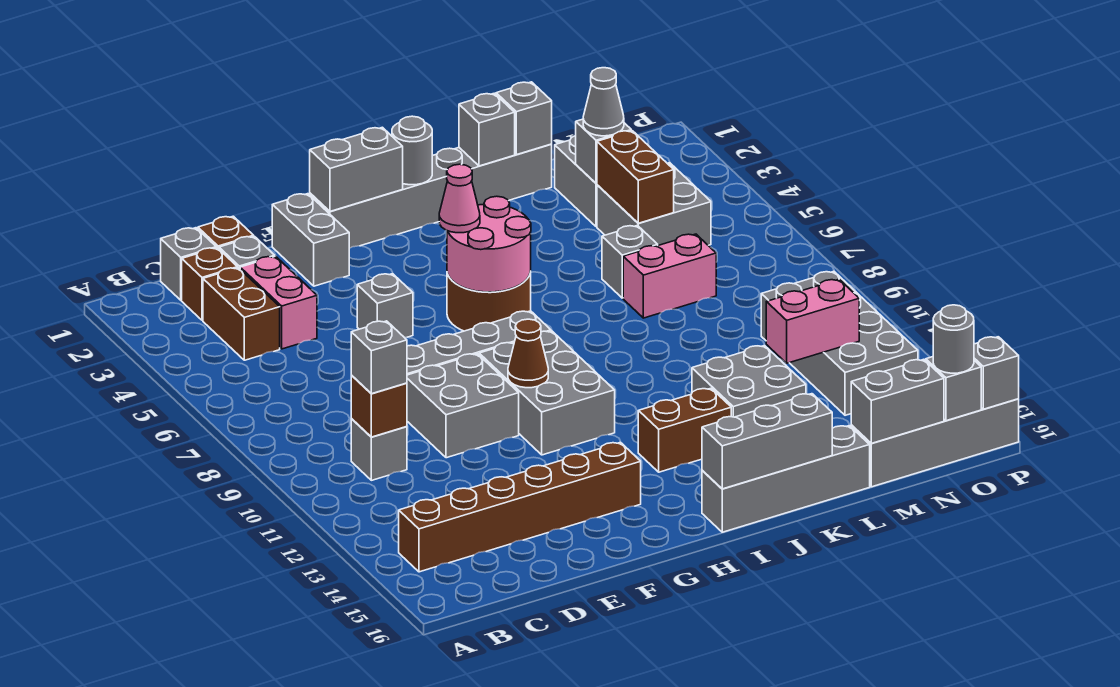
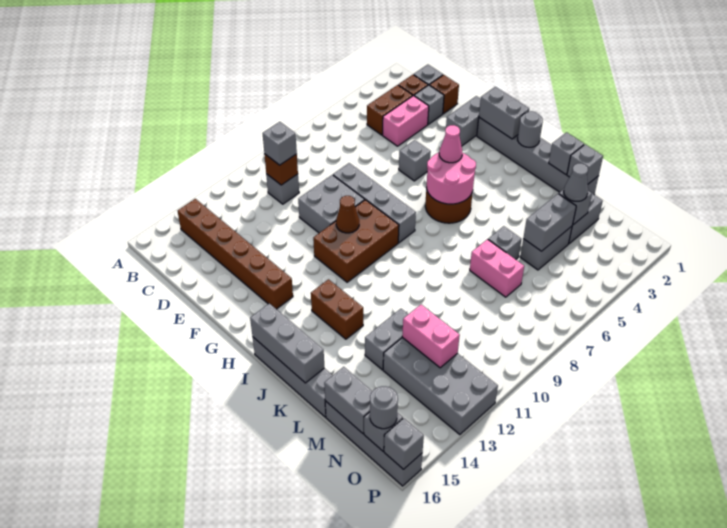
grey brick G9:H11 level 1 -> brown brick G9:H11 level 1
grey brick K12:L13 level 1 -> grey brick L12:L13 level 1
grey brick M4:N5 level 1 -> grey brick M4:M5 level 1
brown brick M4:M5 level 2 -> grey brick M4:M5 level 2
grey brick N10:O13 level 1 -> grey brick M12:P13 level 1

